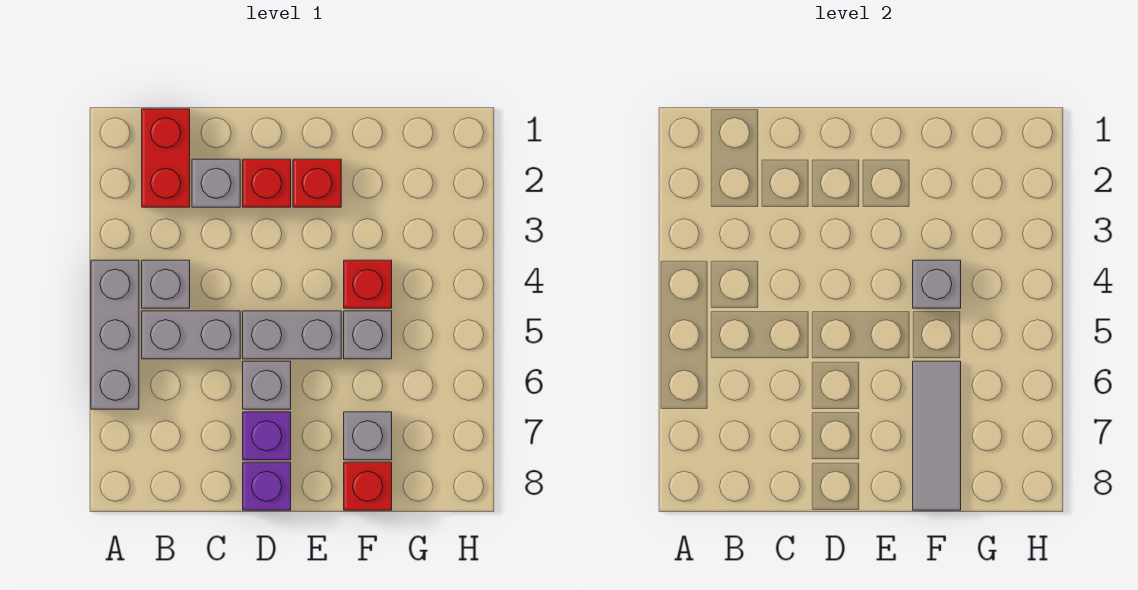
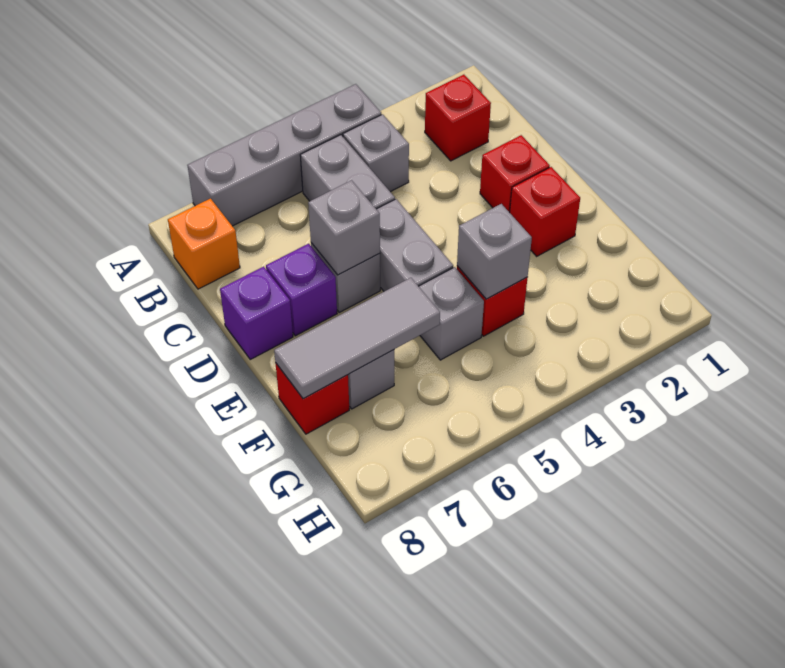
grey brick A4:A6 level 1 -> grey brick A4:A7 level 1
red brick B1:B2 level 1 -> red brick B2 level 1
none -> orange brick B8 level 1
grey brick C2 level 1 -> grey brick D6 level 2

